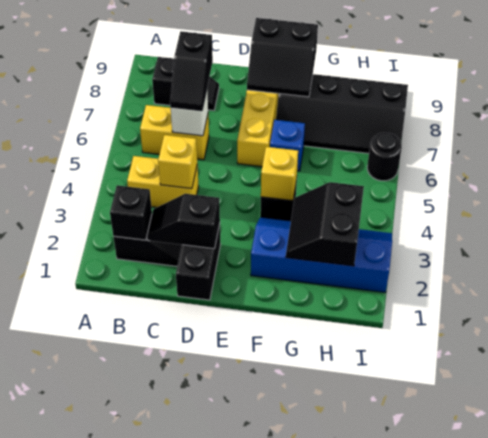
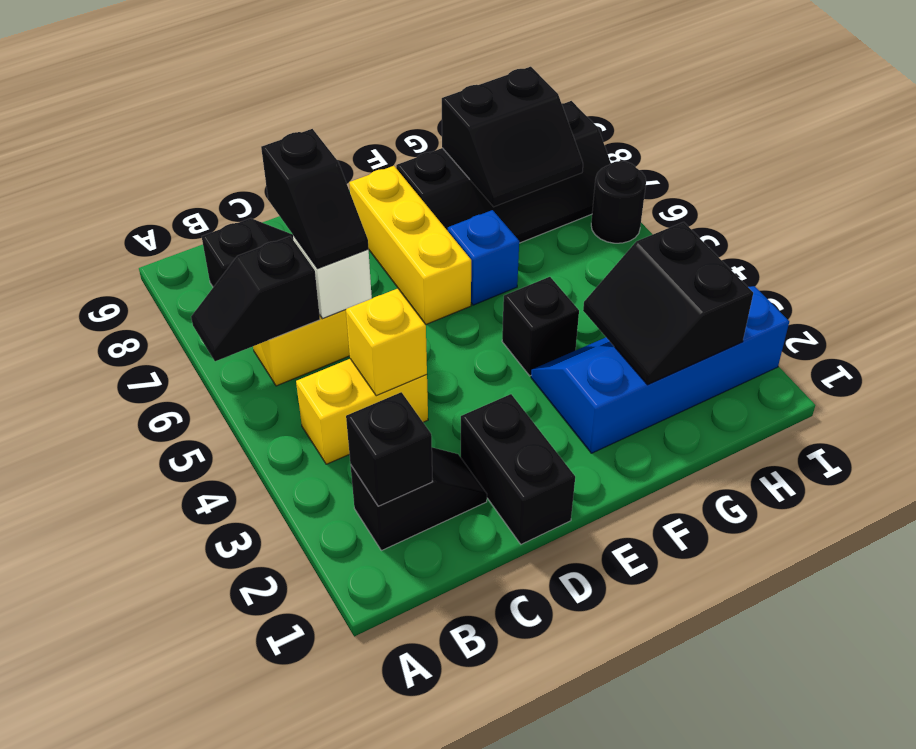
black slope C2:D2 level 2 top D -> black slope A6:B6 level 2 top B
black slope E8:F9 level 2 top 9 -> black slope G7:H8 level 2 top 8
yellow brick F4 level 2 -> none

